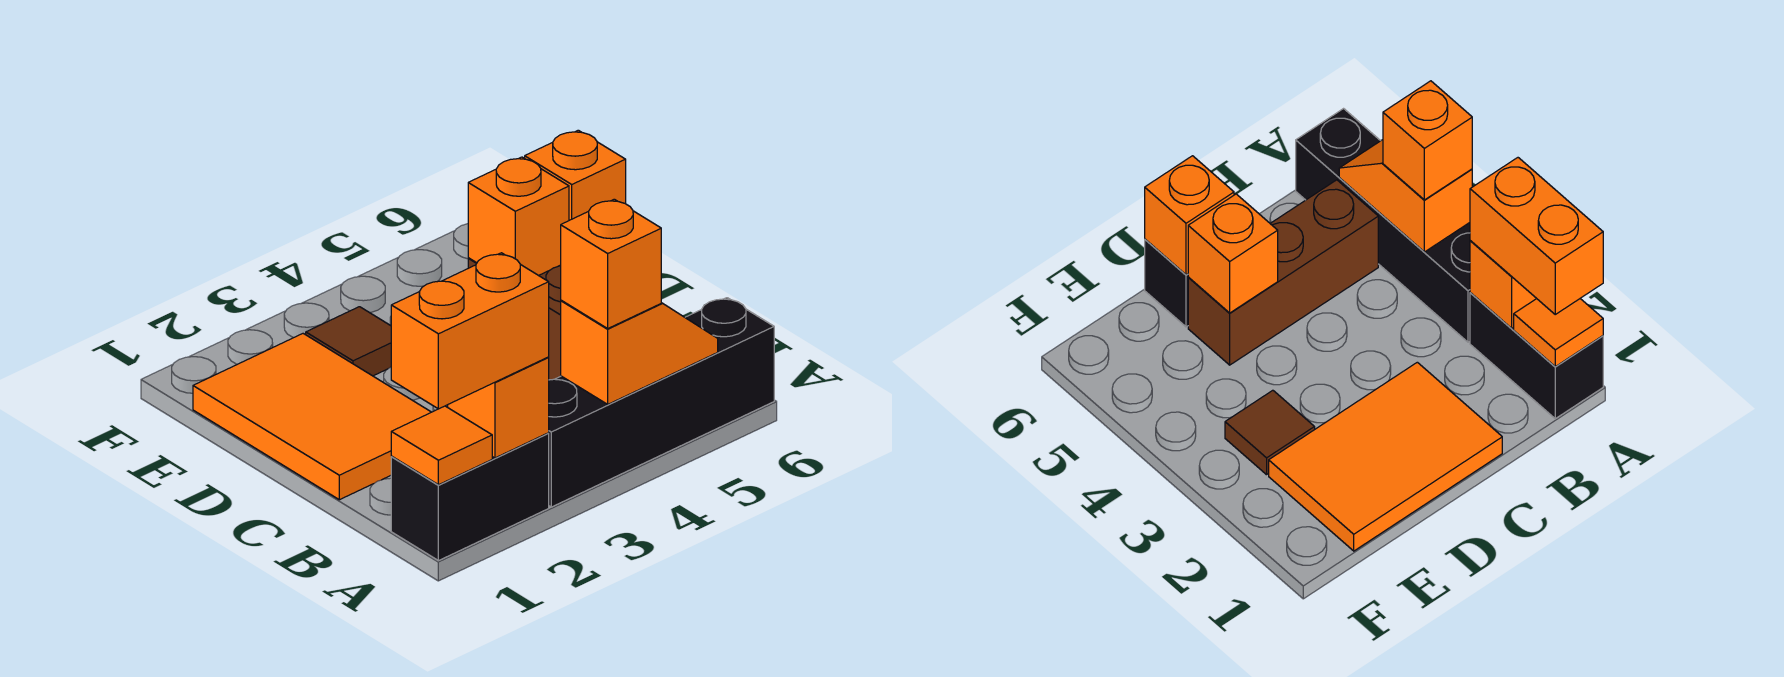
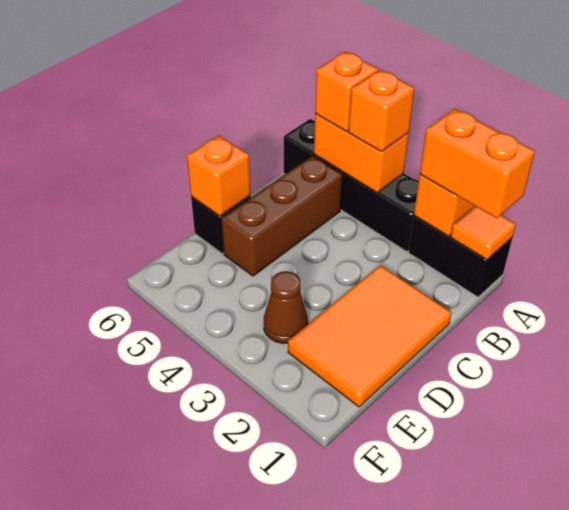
orange slope A4:A5 level 2 top 4 -> orange brick A4:A5 level 2
orange brick D5 level 2 -> orange brick A5 level 3
brown tile E3 level 1 -> brown cone E3 level 1

